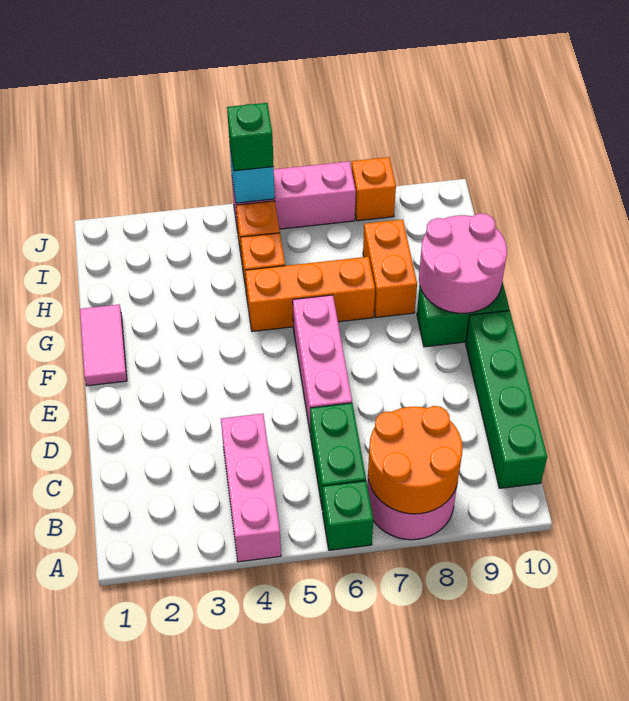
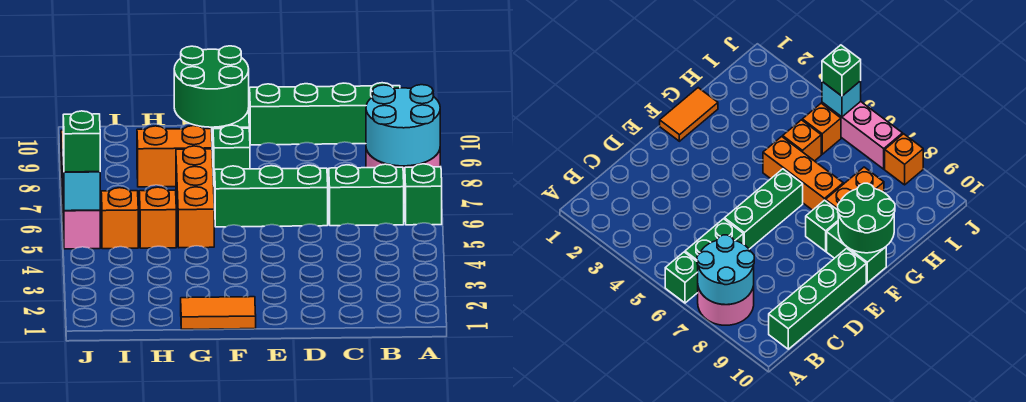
pink brick A4:C4 level 1 -> none
orange round brick A7:B8 level 2 -> cyan round brick A7:B8 level 2
pink brick D6:F6 level 1 -> green brick D6:F6 level 1
pink tile F1:G1 level 1 -> orange tile F1:G1 level 1
none -> green brick F8 level 1
pink round brick F9:G10 level 2 -> green round brick F9:G10 level 2

